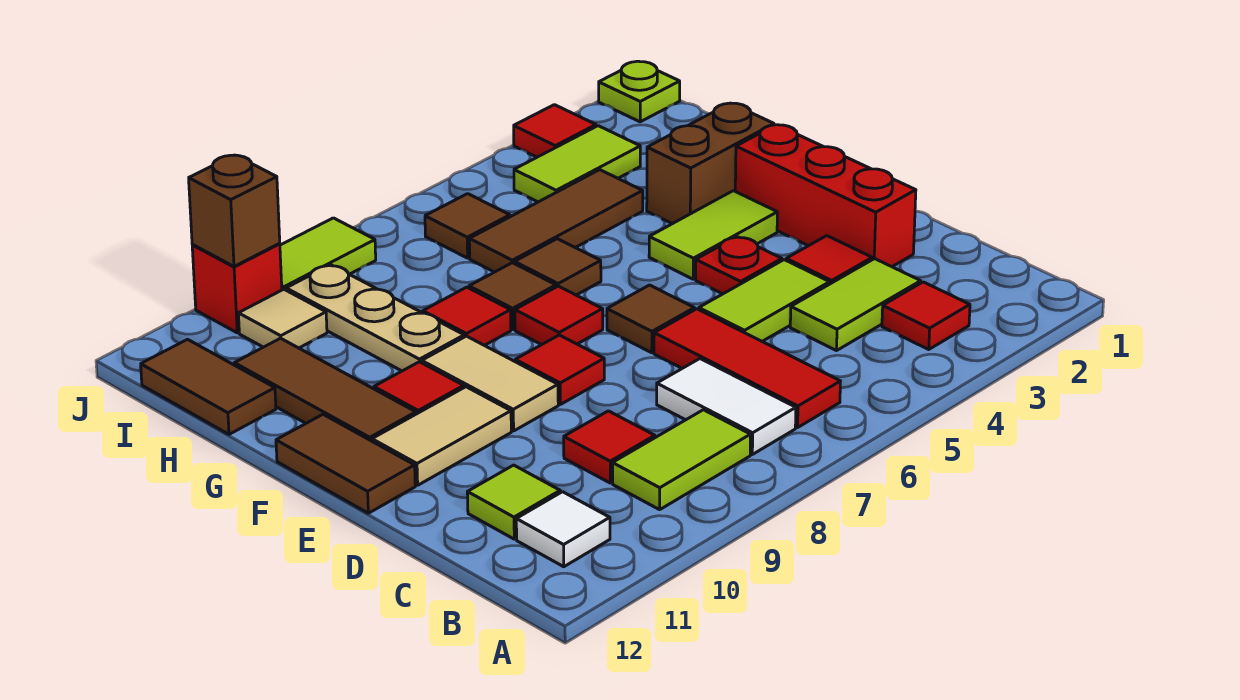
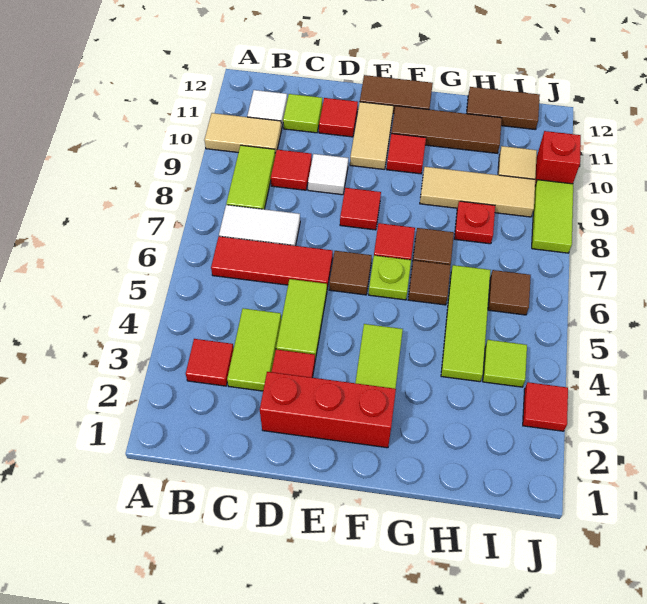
none -> white tile D9 level 1
red plate E4 level 1 -> red plate H8 level 1
tan tile E9:F9 level 1 -> tan tile A10:B10 level 1
brown brick G2:G3 level 1 -> none
red tile G8 level 1 -> red tile D11 level 1
tan plate G9:I9 level 1 -> tan tile G9:I9 level 1
brown tile H4:H6 level 1 -> lime tile H4:H6 level 1
lime tile I3:I4 level 1 -> lime tile I4 level 1
lime plate J1 level 1 -> lime plate F6 level 1
brown brick J10 level 2 -> none

